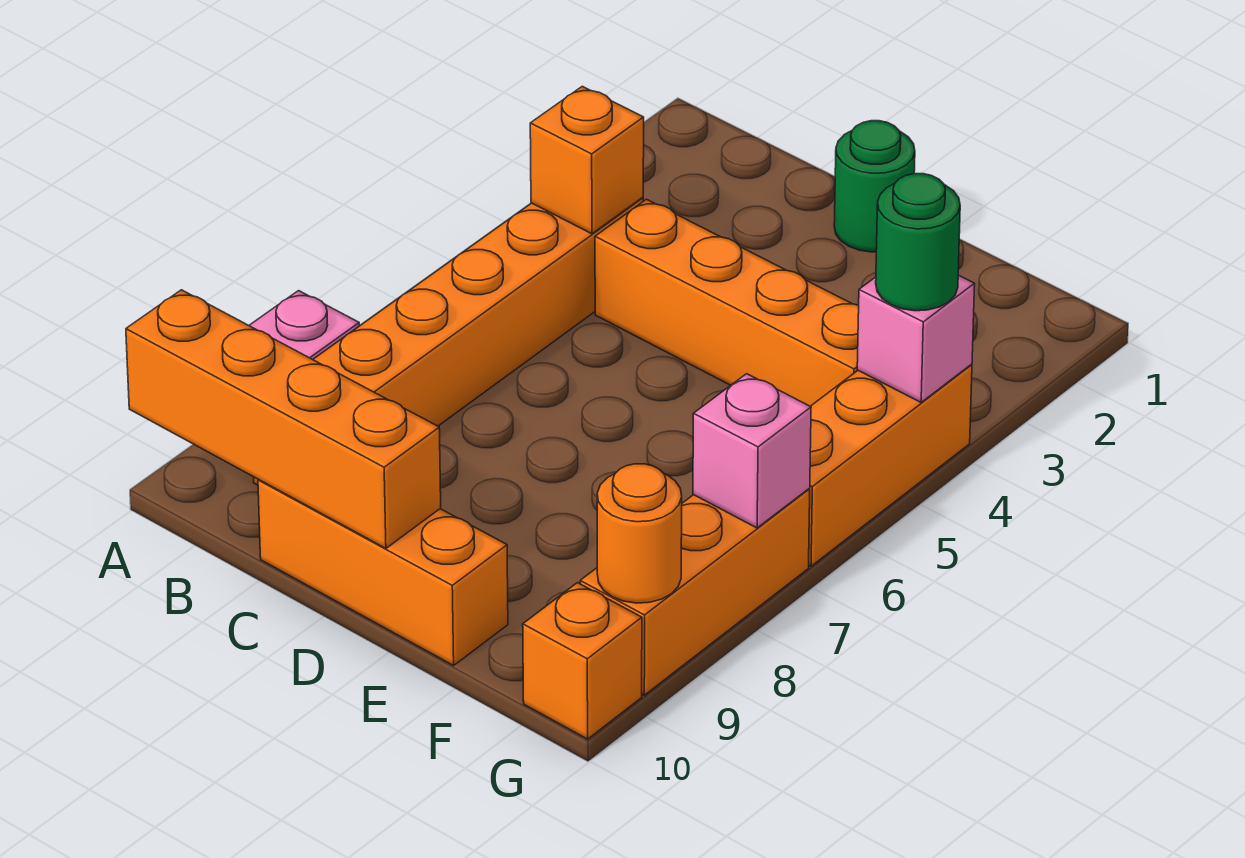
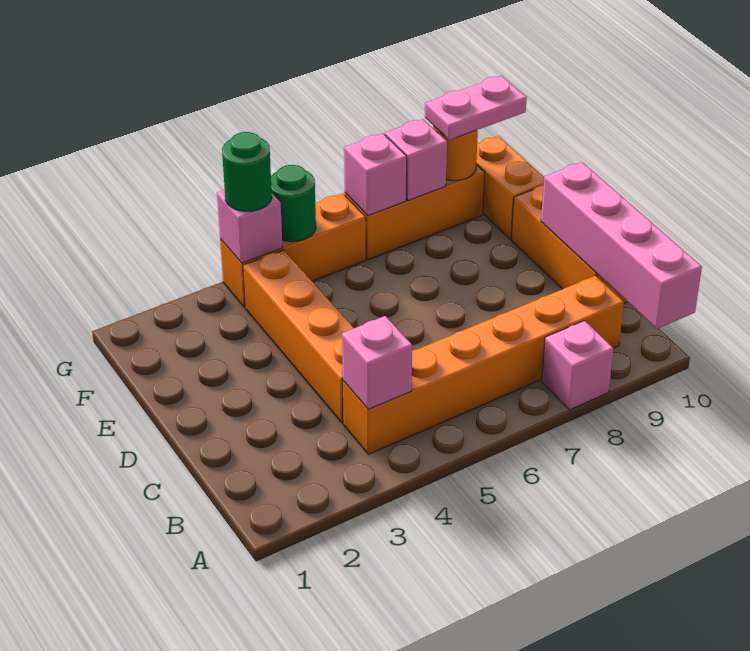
orange brick A10:D10 level 2 -> pink brick A10:D10 level 2
orange brick B4 level 2 -> pink brick B4 level 2
green round brick D1 level 1 -> green round brick G5 level 2
none -> pink brick G8 level 2
none -> pink plate G9:G10 level 3
orange brick G10 level 1 -> orange brick F10:G10 level 1

